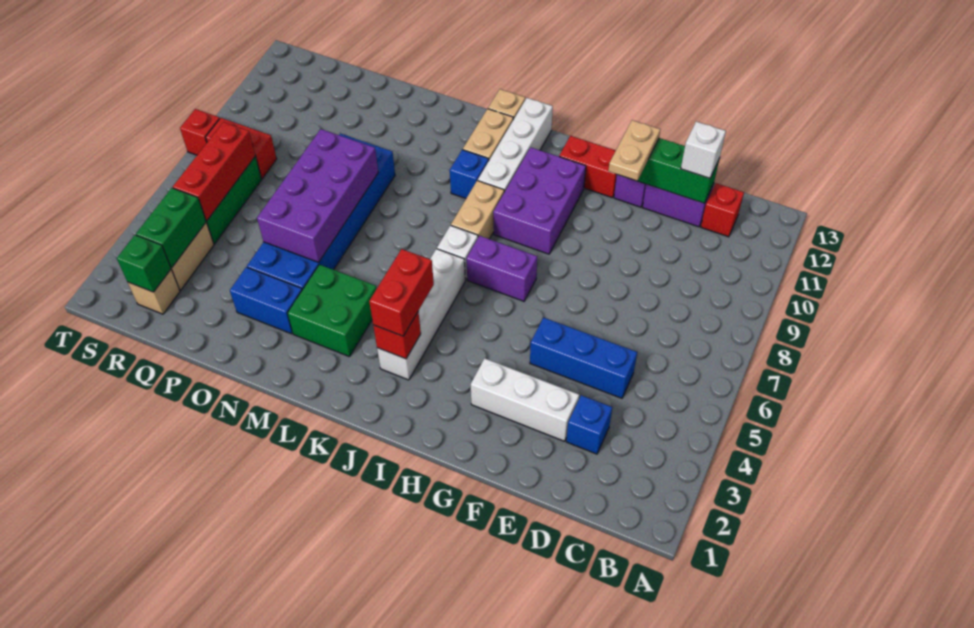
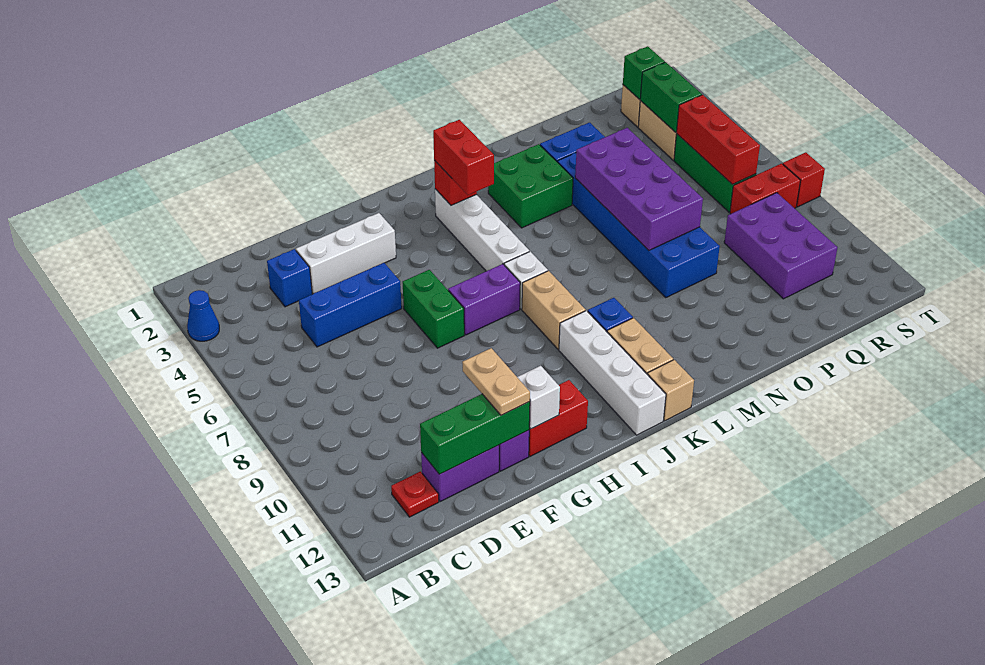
none -> blue cone A3 level 1
red brick C12 level 1 -> red plate C12 level 1
white brick D12 level 3 -> white brick G12 level 2
none -> green brick G6:G7 level 1
purple brick H9:I11 level 1 -> purple brick Q9:R11 level 1

